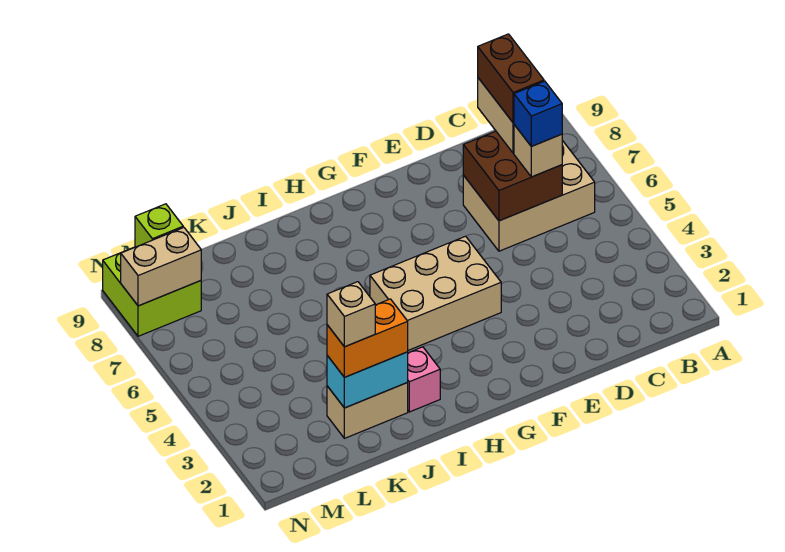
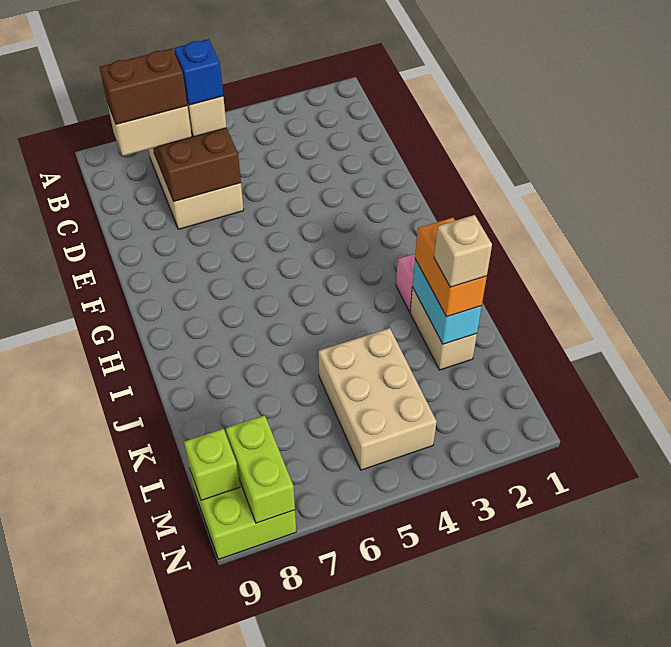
tan brick F4:H5 level 1 -> tan brick K4:M5 level 1
tan brick M8:N8 level 2 -> lime brick M8:N8 level 2

